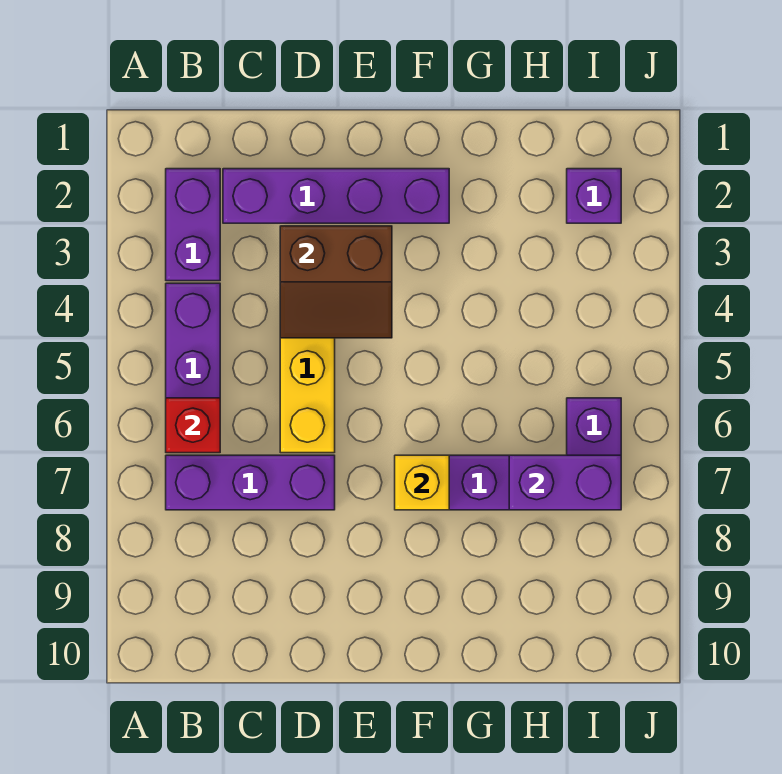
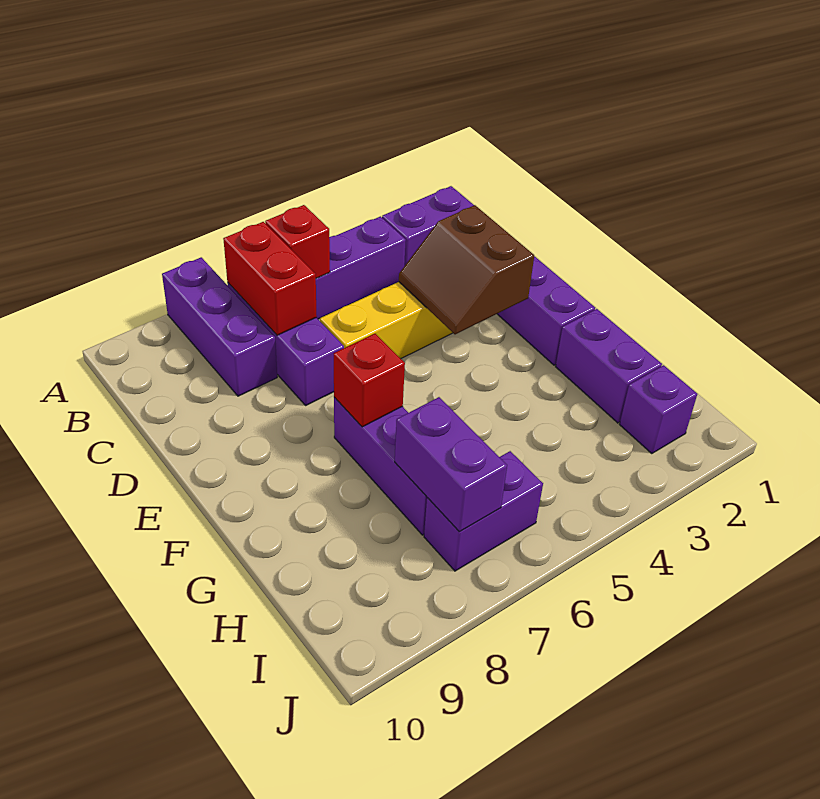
none -> purple brick A8:C8 level 1
none -> red brick B7:C7 level 2
yellow brick F7 level 2 -> red brick F7 level 2
none -> purple brick G2:H2 level 1

